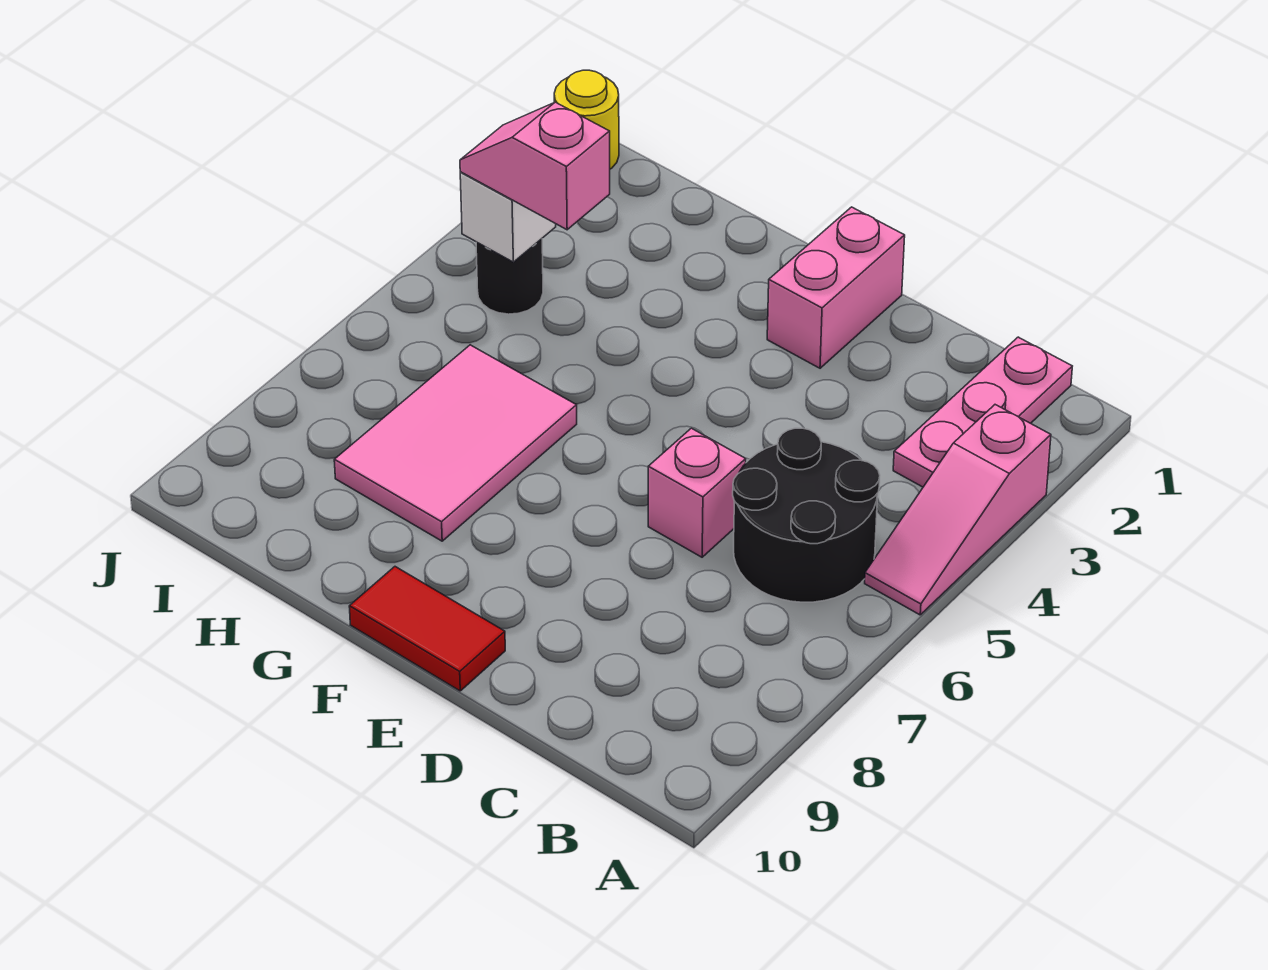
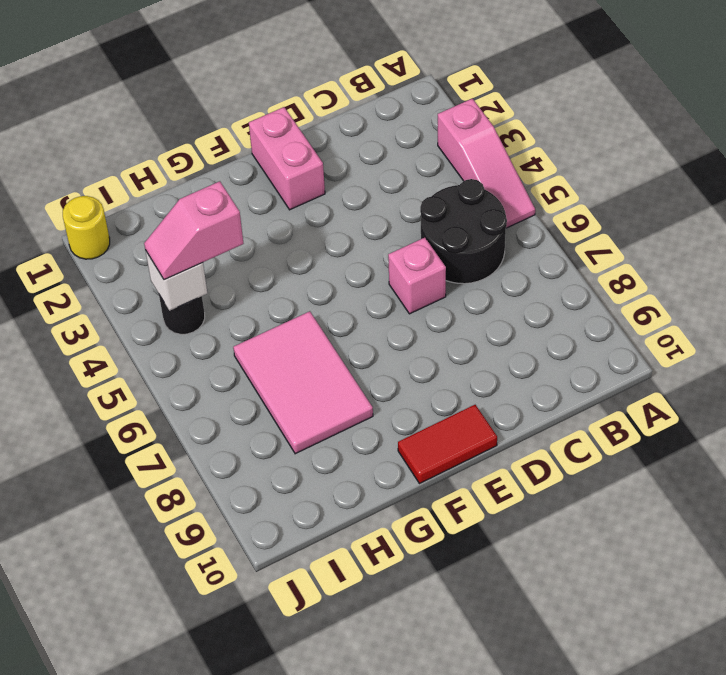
pink plate B1:B3 level 1 -> none

